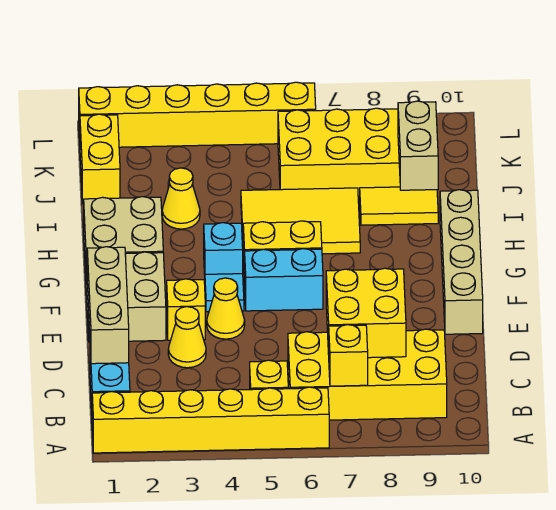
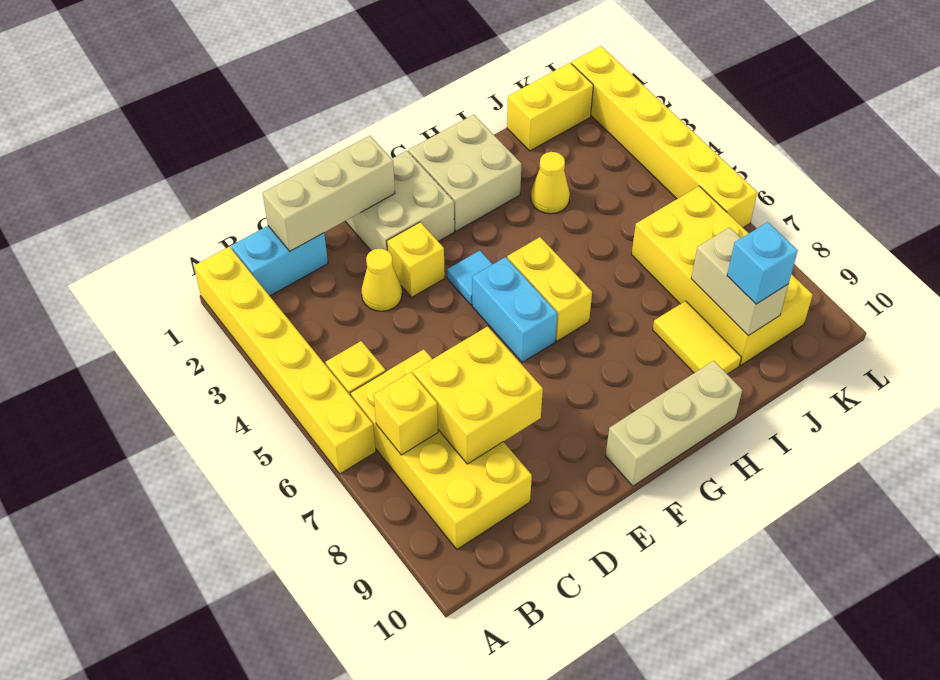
yellow cone E4 level 1 -> none
tan brick E10:H10 level 1 -> tan brick F10:H10 level 1
cyan brick G4 level 1 -> cyan brick J9 level 3
yellow tile H5:I7 level 1 -> none
tan brick I9:J9 level 2 -> tan brick J8:J9 level 2

